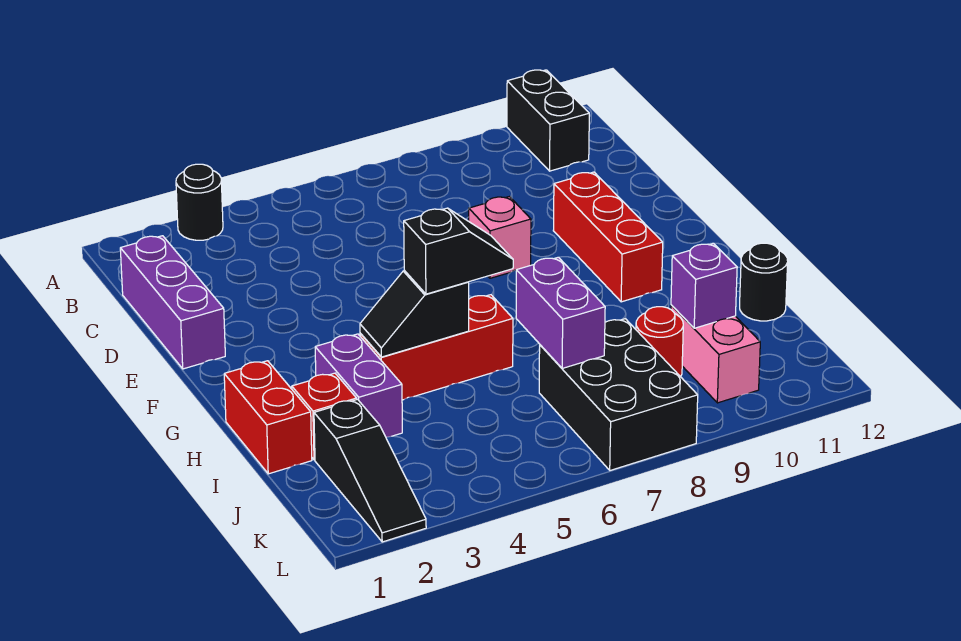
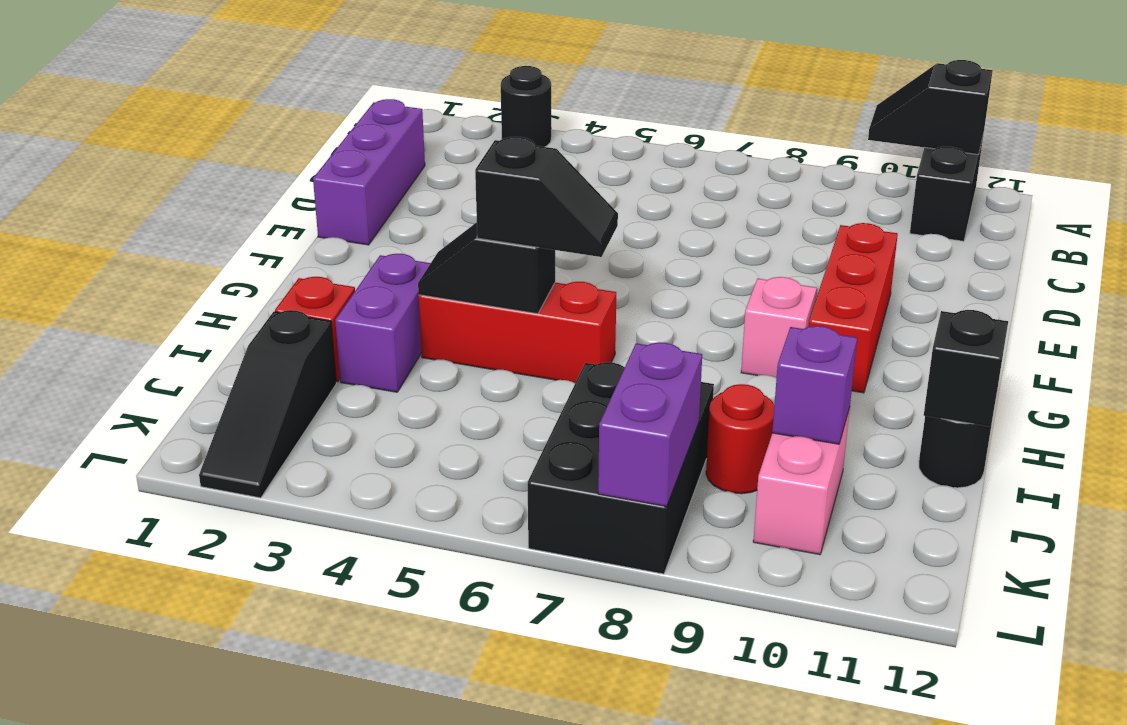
none -> black slope A10:A11 level 2 top 11
pink brick E8 level 1 -> pink brick G9 level 1
red brick H1:I1 level 1 -> none
purple brick I7:J7 level 2 -> purple brick K8:L8 level 2
none -> black brick I12 level 2

